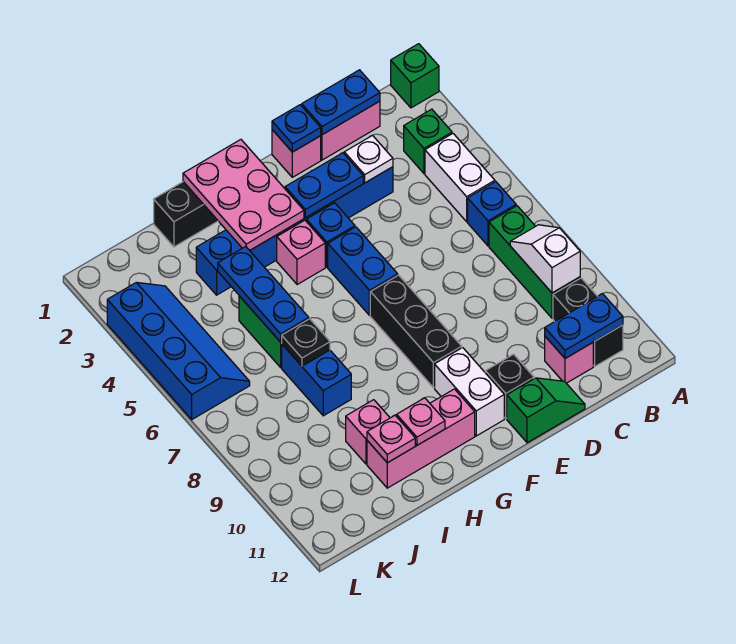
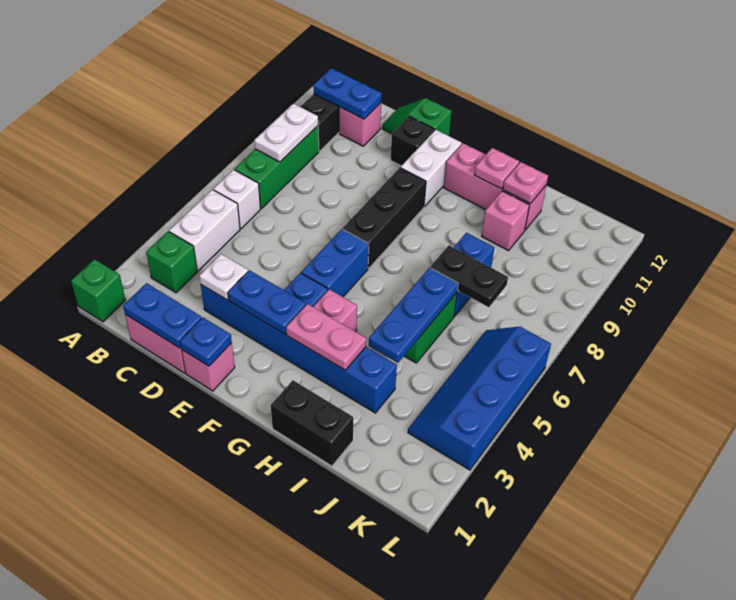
blue brick B6 level 1 -> white brick B6 level 1
white slope B8:B9 level 2 top 9 -> white plate B8:B9 level 2
pink plate G1:H3 level 2 -> pink plate G3:H3 level 2
black plate I7 level 2 -> black plate I7:J7 level 2

